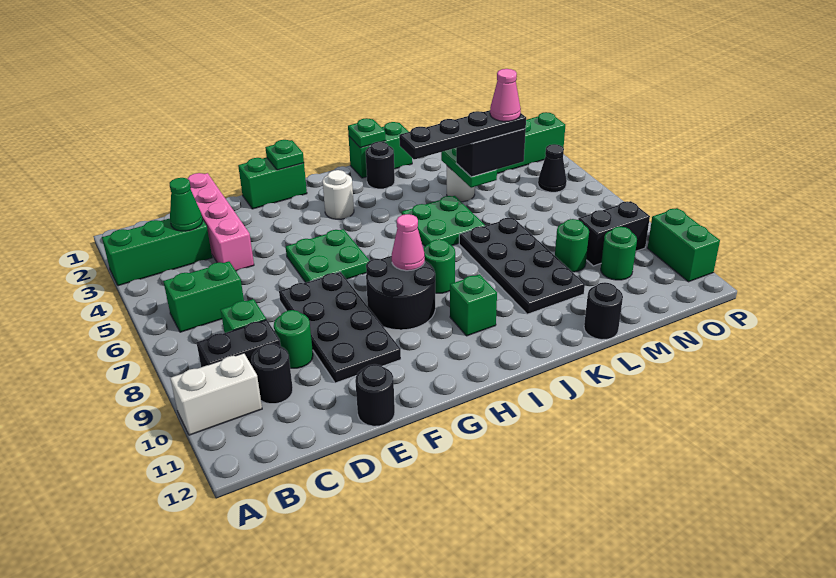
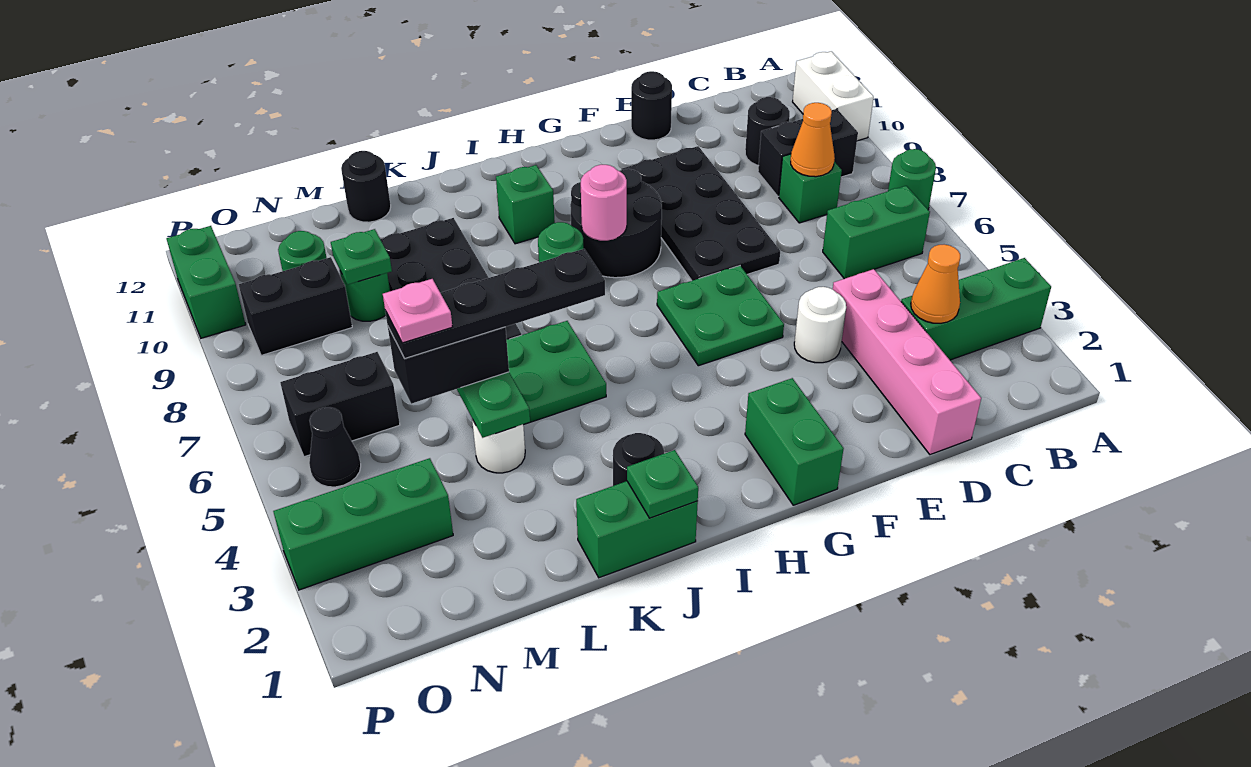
white brick A10:B10 level 1 -> white brick A10:A11 level 1
green cone C3 level 2 -> orange cone C3 level 2
none -> orange cone C8 level 2
green round brick D9 level 1 -> green round brick A7 level 1
green brick F1:G1 level 1 -> green brick G1:G2 level 1
green plate G1 level 2 -> green plate M9 level 2
white round brick H3 level 1 -> white round brick E4 level 1
pink cone H8 level 2 -> pink round brick H8 level 2
pink cone M5 level 5 -> pink plate M5 level 5
none -> black brick N6:O6 level 1

